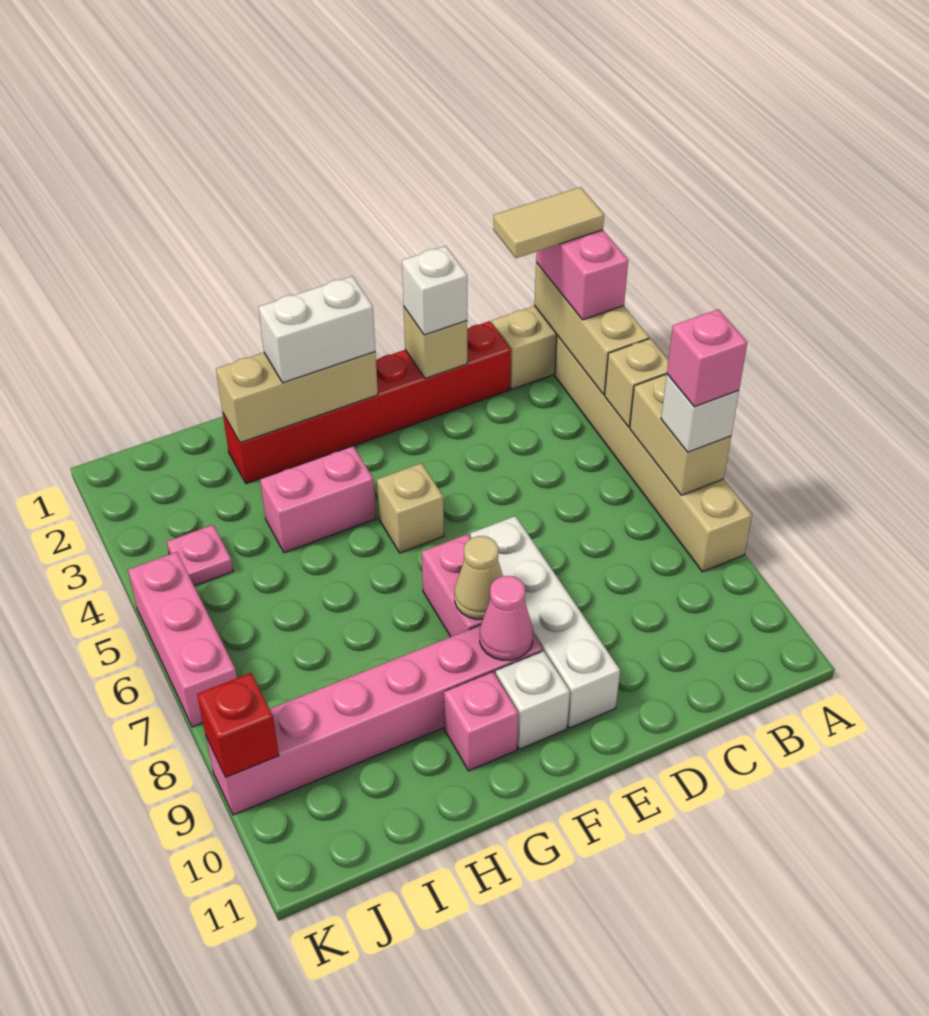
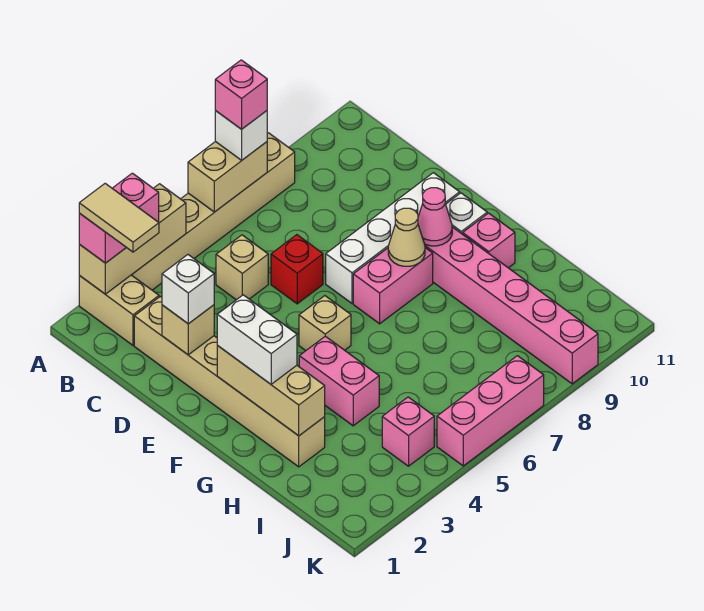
tan brick A5 level 2 -> tan brick C5 level 1
red brick C2:H2 level 1 -> tan brick C2:H2 level 1
pink plate J4 level 1 -> pink brick J4 level 1
red brick K9 level 2 -> red brick D6 level 1

